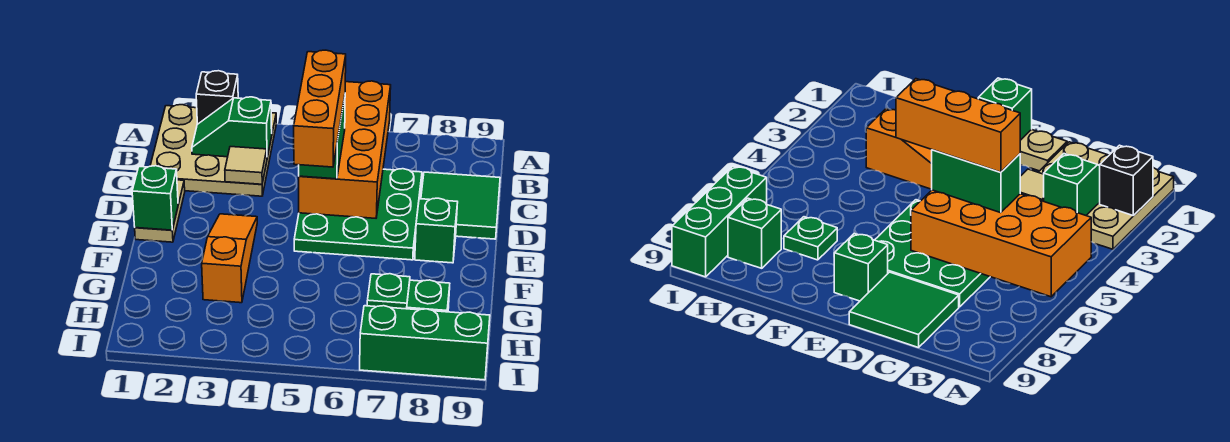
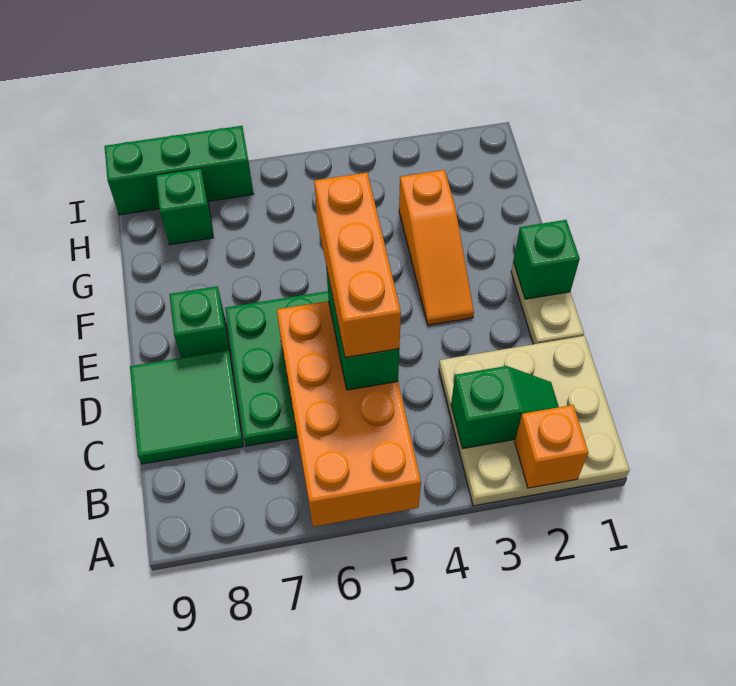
black brick A2 level 2 -> orange brick A2 level 2
tan tile C3 level 2 -> none
green plate G7 level 1 -> none

